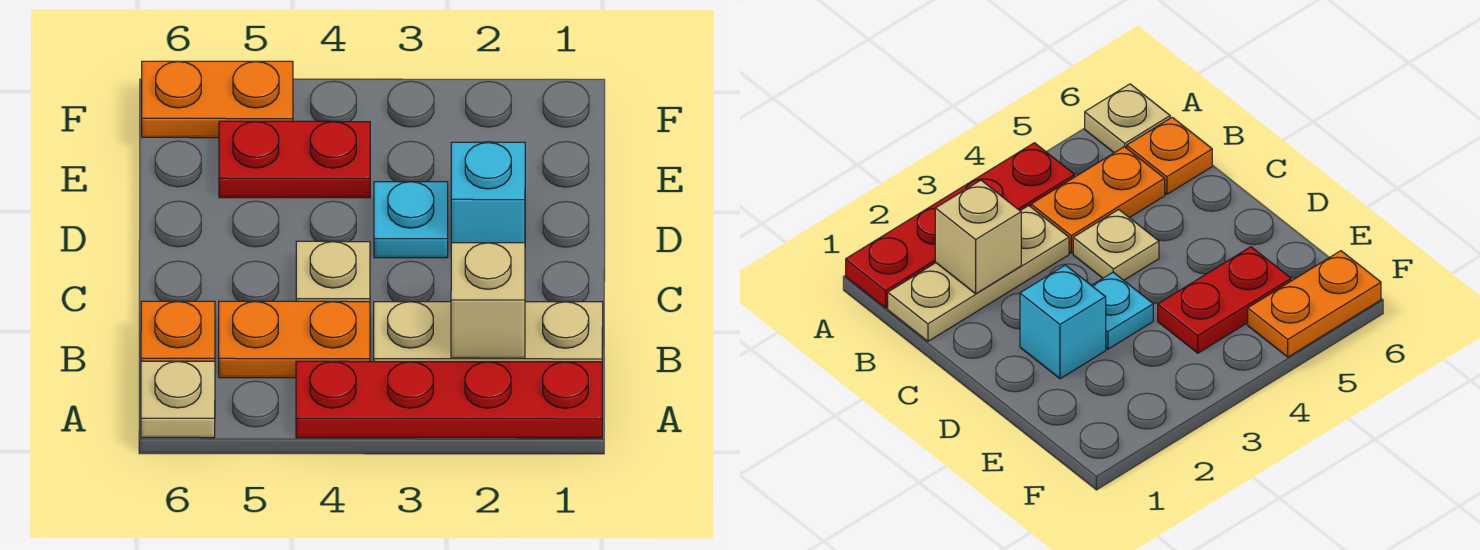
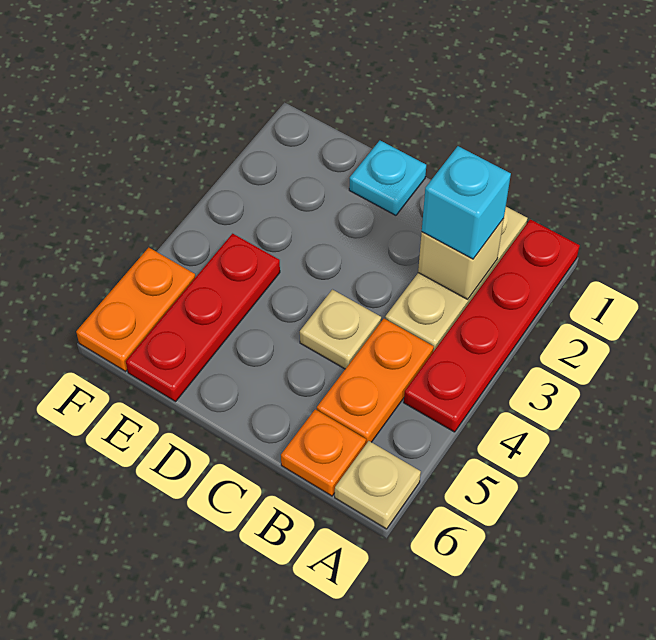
cyan brick D2 level 1 -> cyan brick B2 level 3
cyan plate D3 level 1 -> cyan plate D1 level 1
red plate E4:E5 level 1 -> red plate E4:E6 level 1

